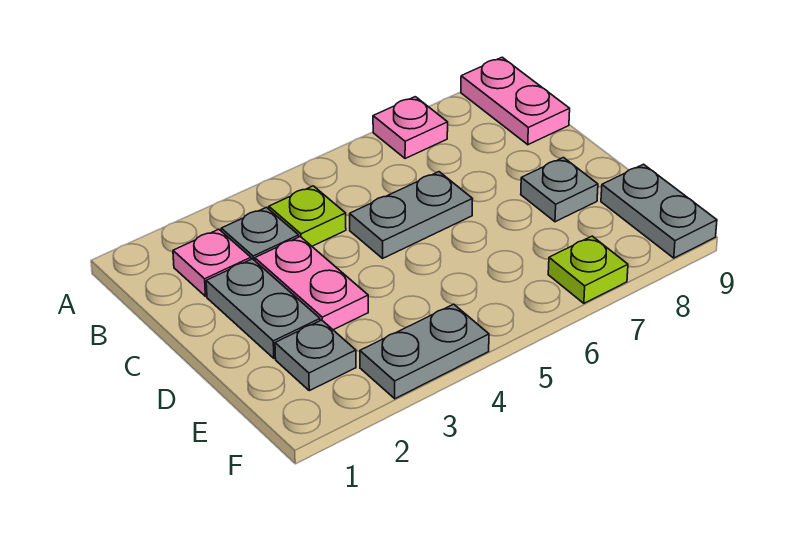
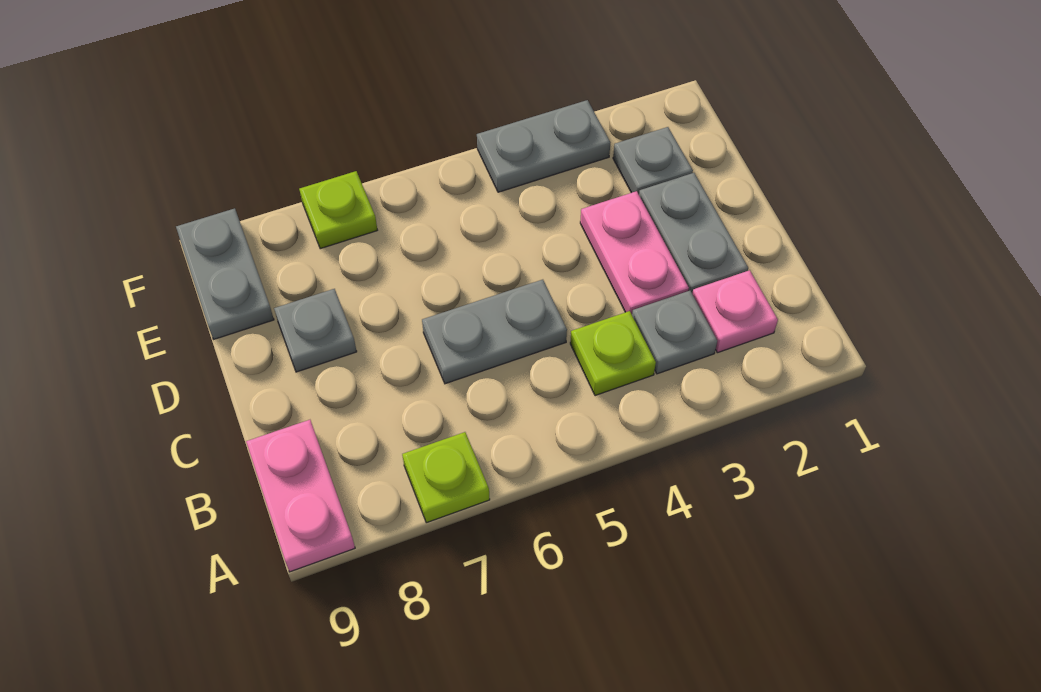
pink plate A7 level 1 -> lime plate A7 level 1

